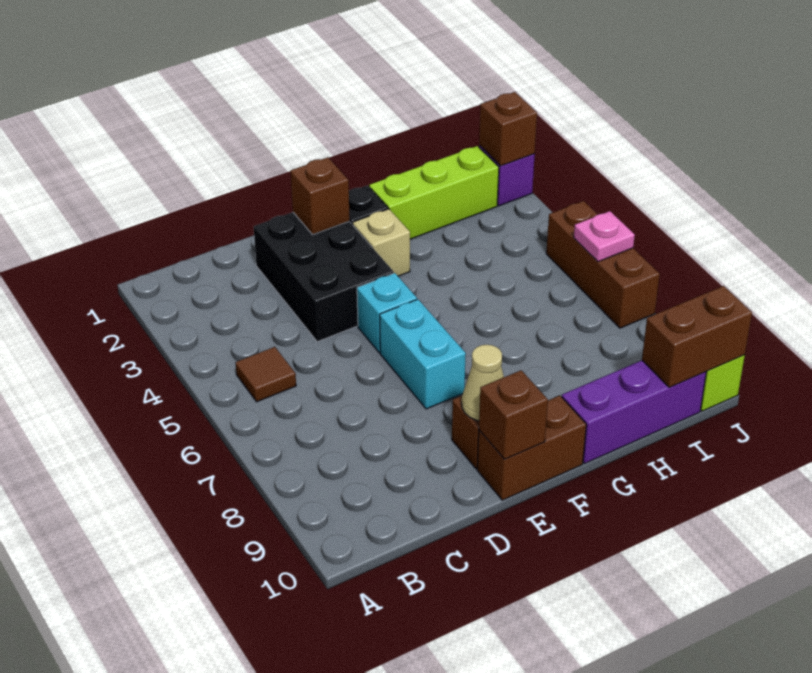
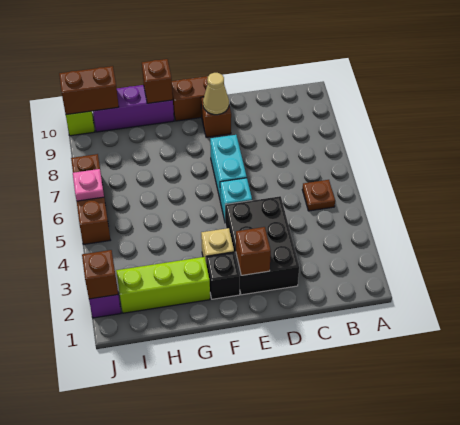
brown tile B5 level 1 -> brown plate B5 level 1
brown brick E10 level 2 -> brown brick G10 level 2

